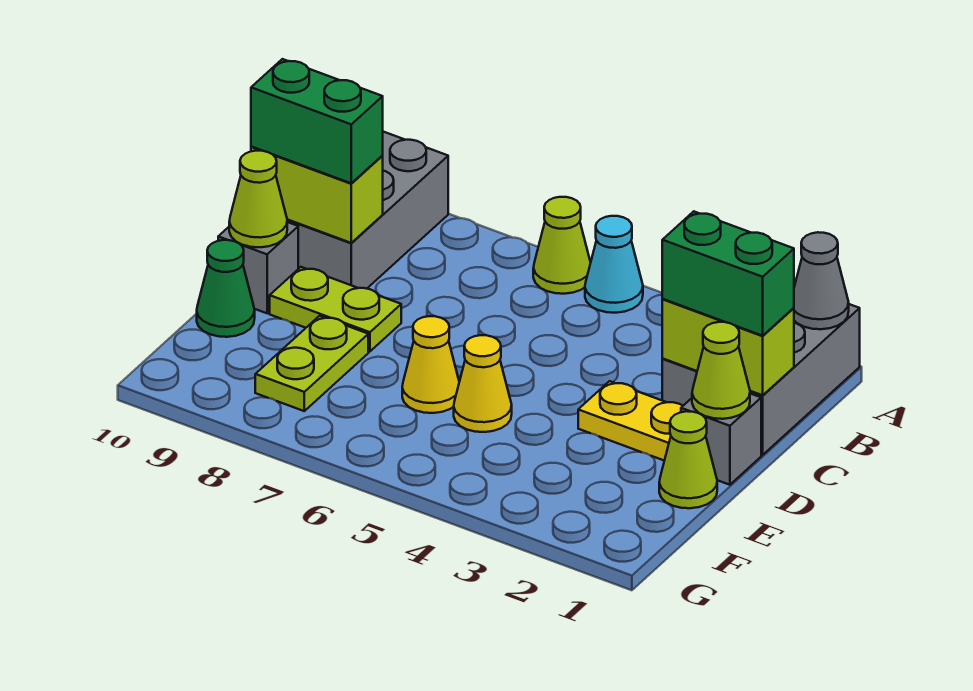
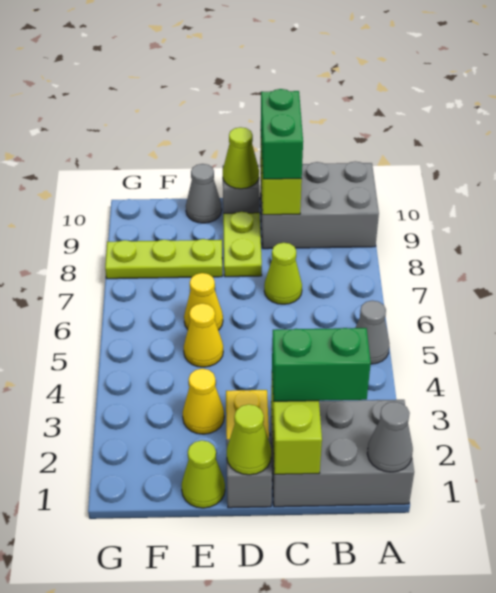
cyan cone A5 level 1 -> grey cone A5 level 1
lime cone A6 level 1 -> lime cone C7 level 1
green brick C1:C2 level 3 -> green brick B2:C2 level 3
none -> yellow cone E3 level 1
lime plate E8:F8 level 1 -> lime plate E8:G8 level 1
green cone E10 level 1 -> grey cone E10 level 1

